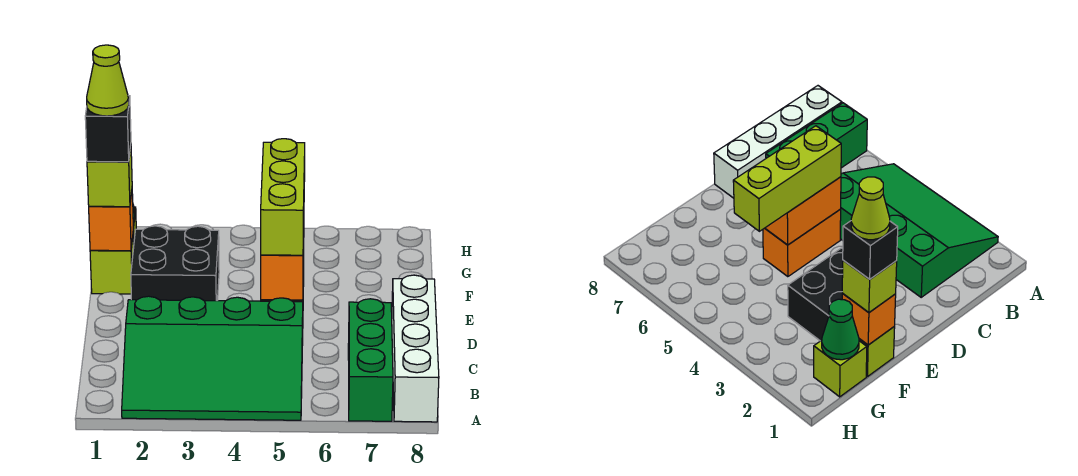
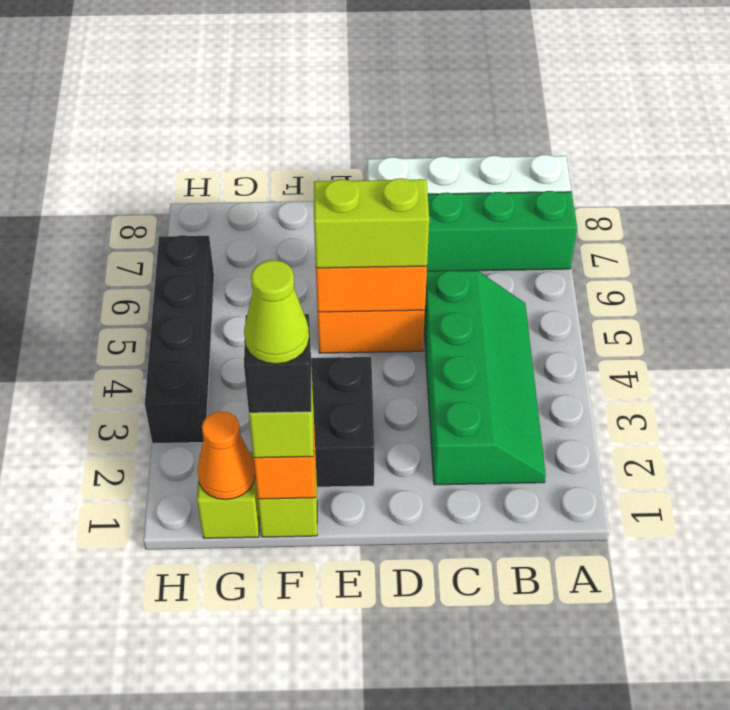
green slope A2:C5 level 1 top C -> green slope B2:C5 level 1 top C
lime brick D5:F5 level 3 -> lime brick D5:E5 level 3
green cone G1 level 2 -> orange cone G1 level 2
none -> black brick H3:H6 level 1

